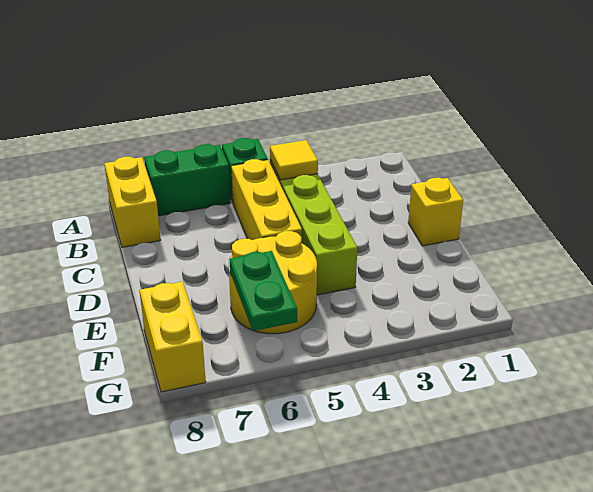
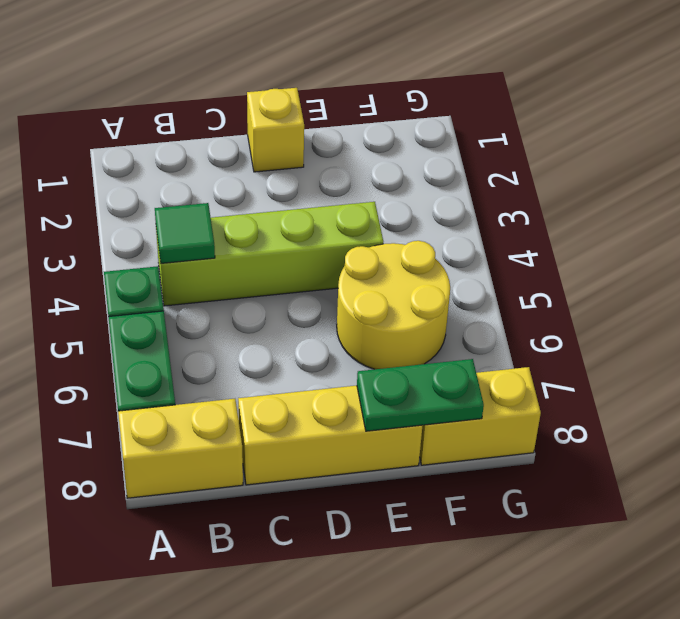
yellow tile B4 level 2 -> green tile B4 level 2
yellow brick B5:D5 level 1 -> yellow brick C8:E8 level 1
green plate F6:G6 level 2 -> green plate E8:F8 level 2

